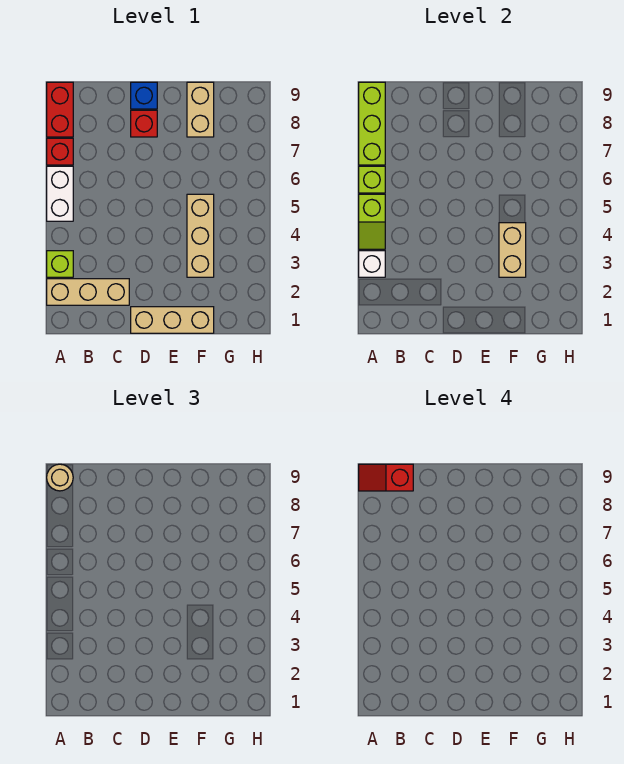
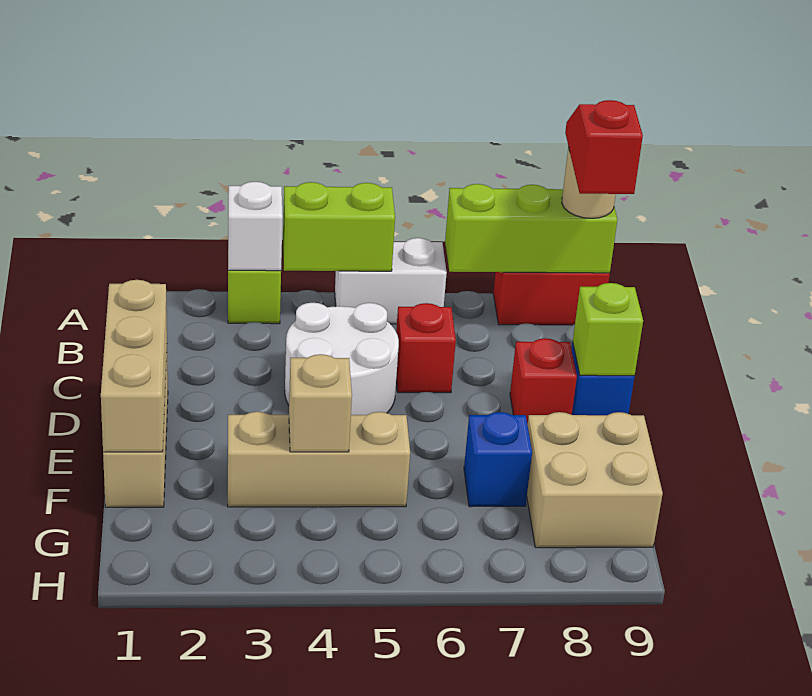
tan brick A2:C2 level 1 -> tan brick D1:F1 level 2
lime slope A4:A5 level 2 top 5 -> lime brick A4:A5 level 2
lime brick A6 level 2 -> lime brick D9 level 2
red brick A7 level 1 -> red brick C6 level 1
none -> white round brick C4:D5 level 1
tan brick F3:F4 level 2 -> tan brick F4 level 2
none -> blue brick F7 level 1
tan brick F8:F9 level 1 -> tan brick F8:G9 level 1

